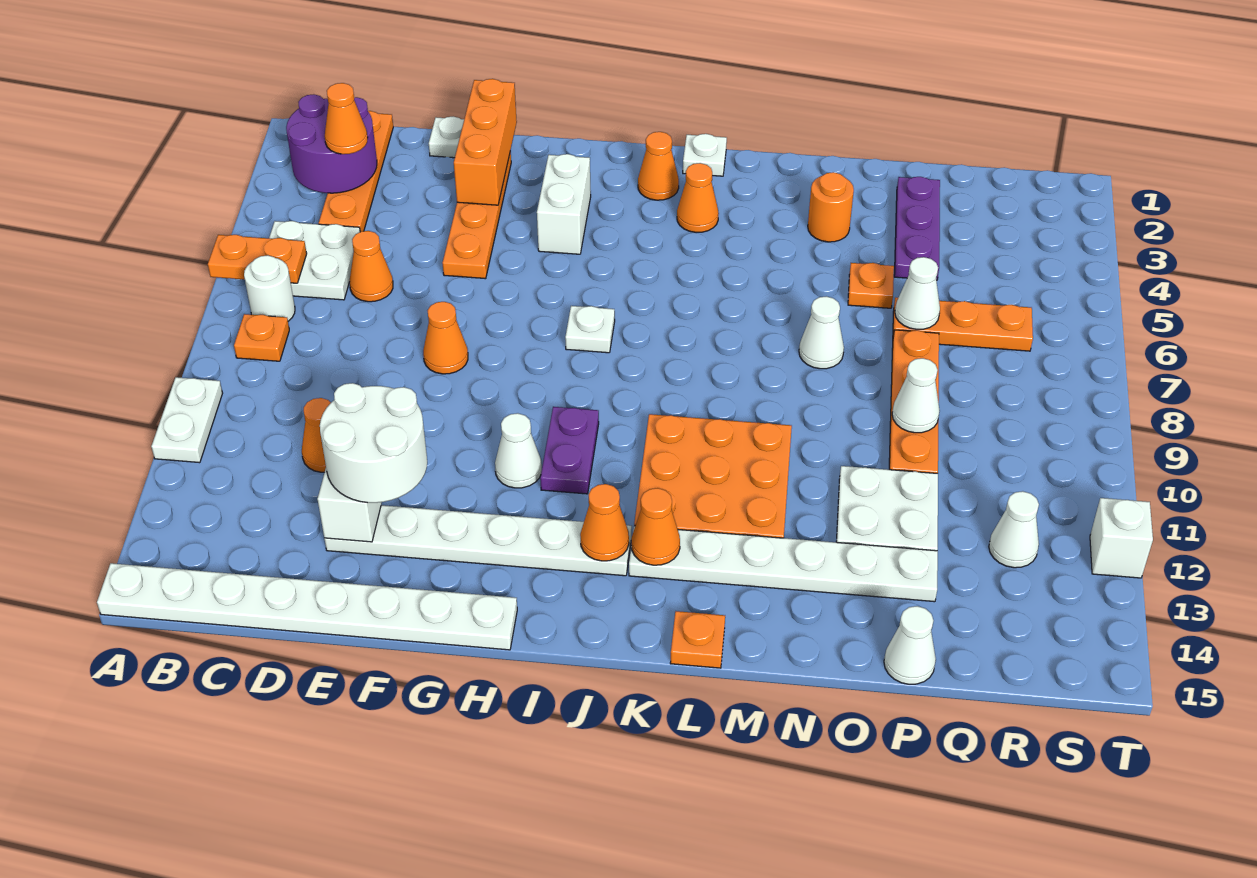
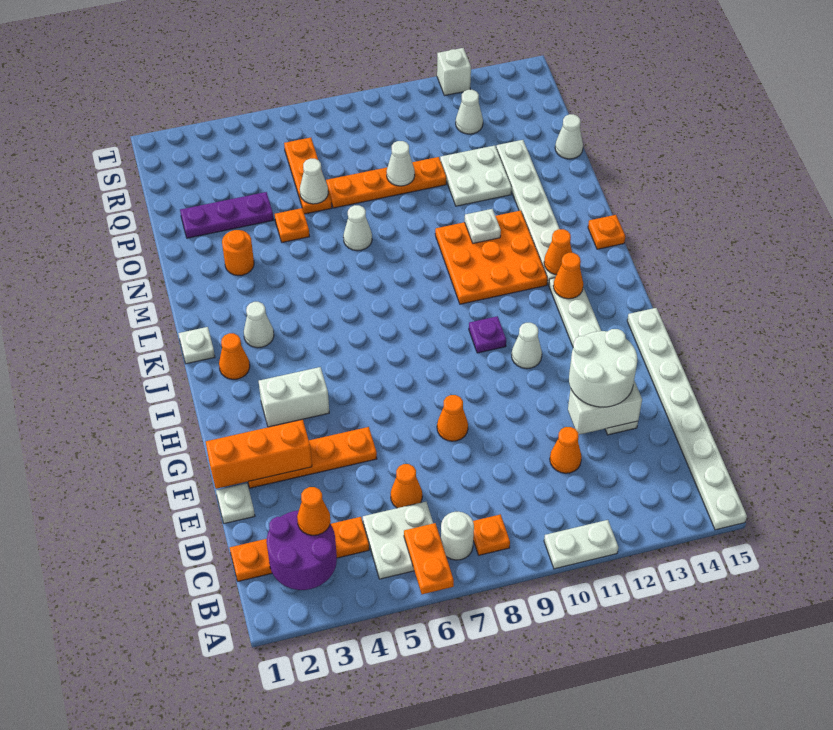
white plate I7 level 1 -> white plate M11 level 2
purple plate I10:I11 level 1 -> purple plate I10 level 1
orange cone K3 level 1 -> white cone K3 level 1

